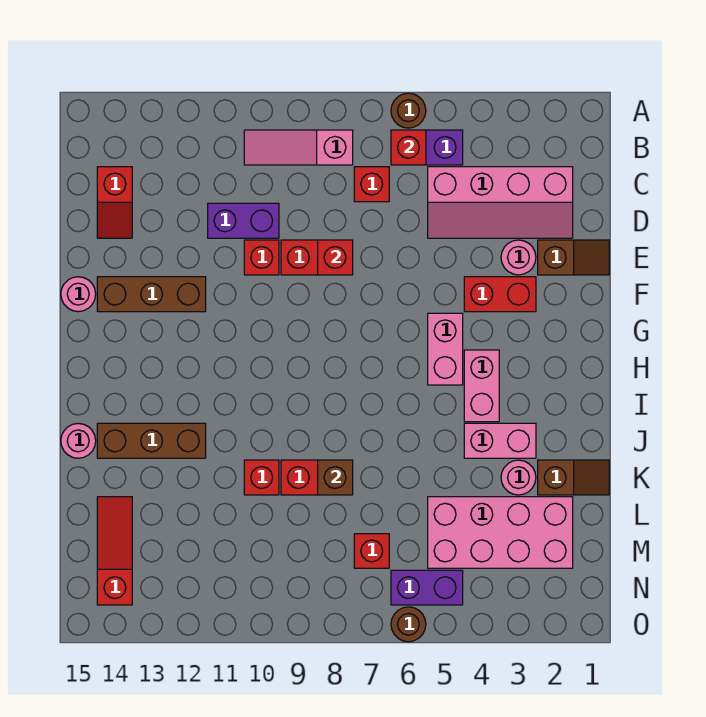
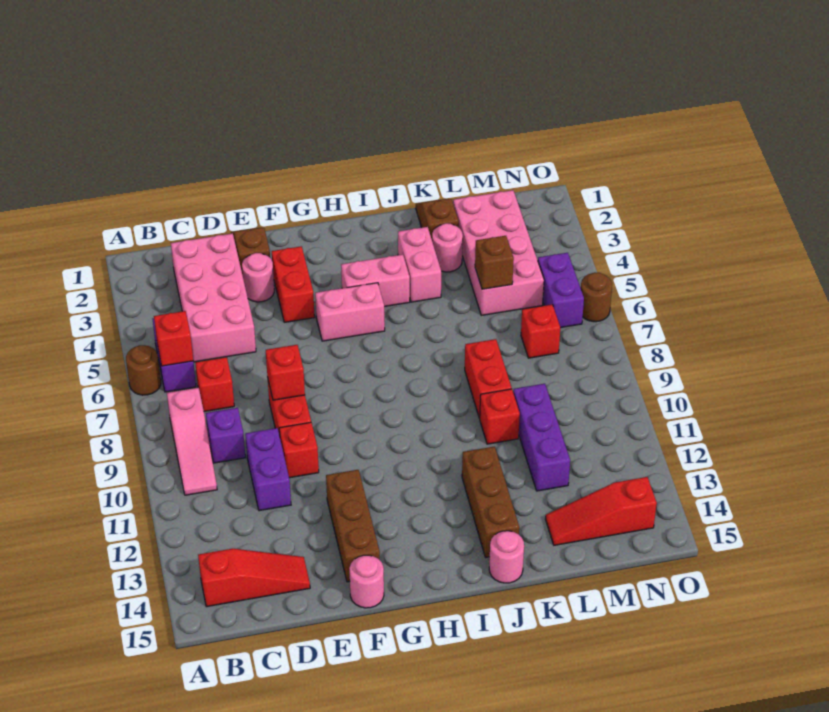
pink slope C2:D5 level 1 top C -> pink brick C2:D5 level 1
none -> purple brick C9 level 1
red slope C14:D14 level 1 top C -> red slope B14:D14 level 1 top B
brown brick K8 level 2 -> brown brick L5 level 2
none -> purple brick L10:L12 level 1

